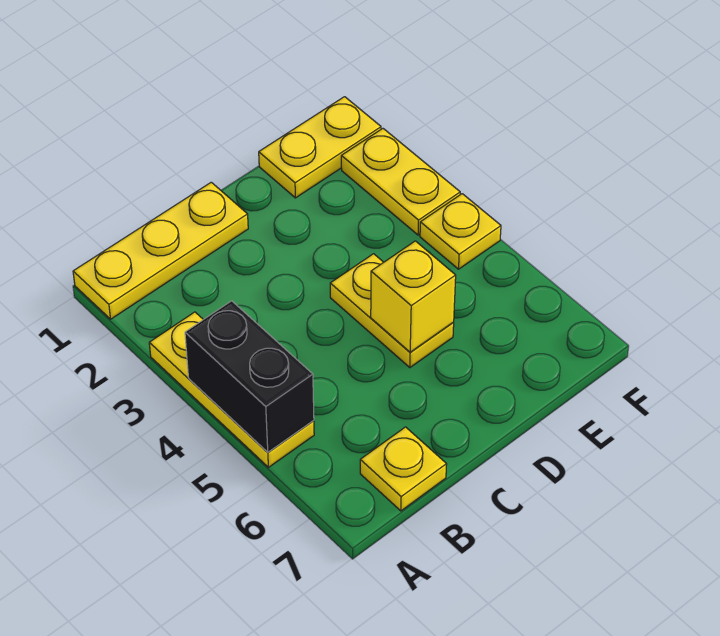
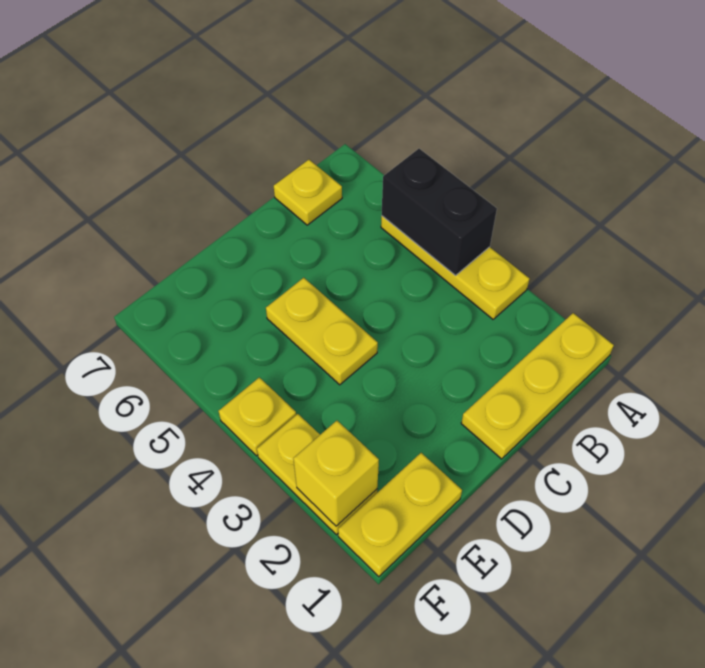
yellow brick D5 level 2 -> yellow brick F2 level 2

